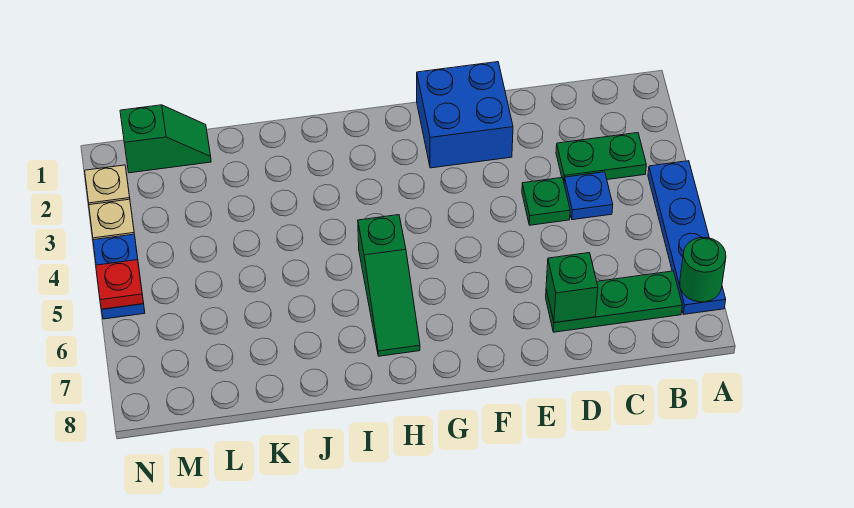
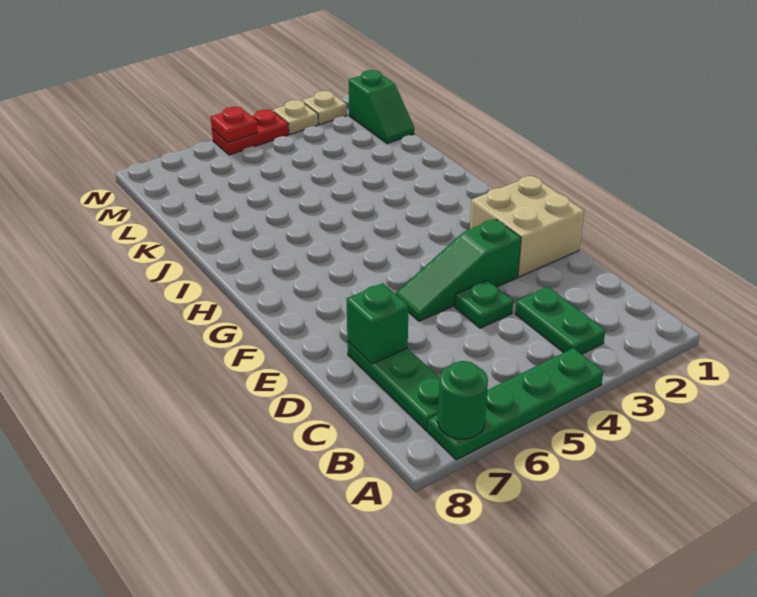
blue plate A4:A7 level 1 -> green plate A4:A7 level 1
blue plate C4 level 1 -> none
blue brick E1:F2 level 1 -> tan brick E1:F2 level 1
green slope H5:H7 level 1 top 5 -> green slope E3:E5 level 1 top 3
blue plate N4:N5 level 1 -> red plate N4:N5 level 1

